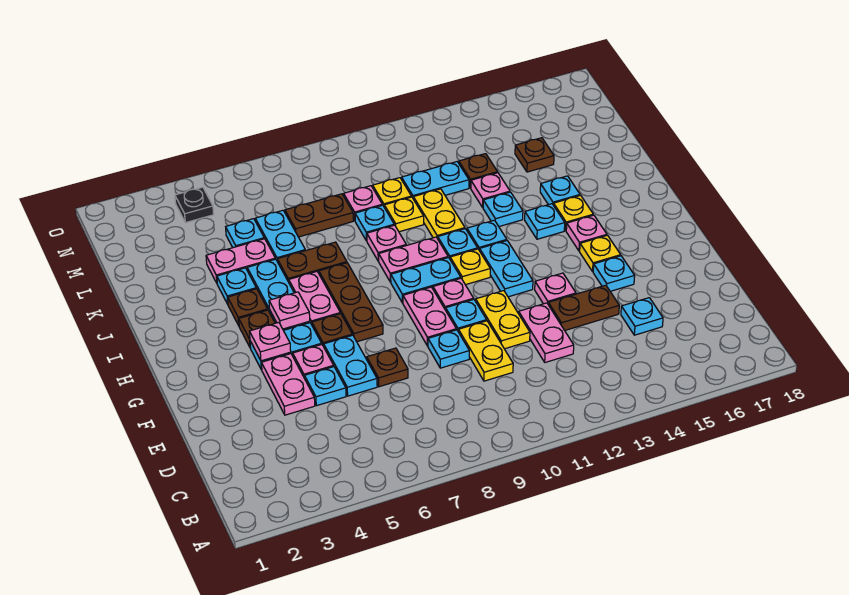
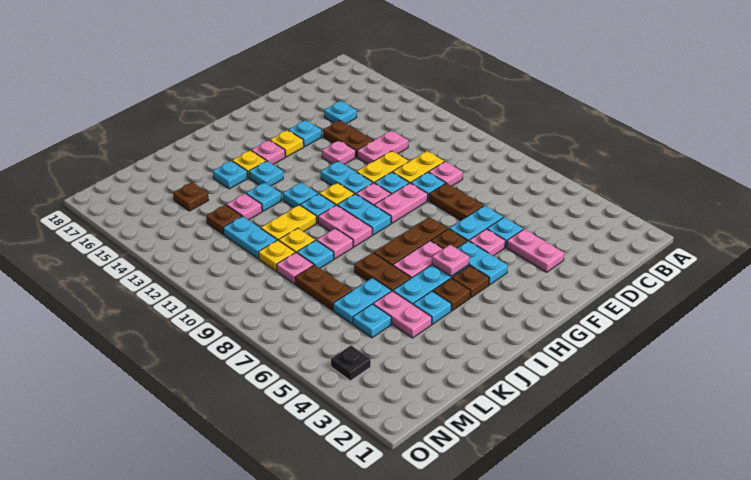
pink plate E4:F4 level 1 -> pink plate E3:E4 level 1
brown plate E7 level 1 -> brown plate E7:E8 level 1
pink plate G4 level 2 -> pink plate D9 level 1
cyan plate G12:H12 level 1 -> cyan plate G11:G12 level 1

